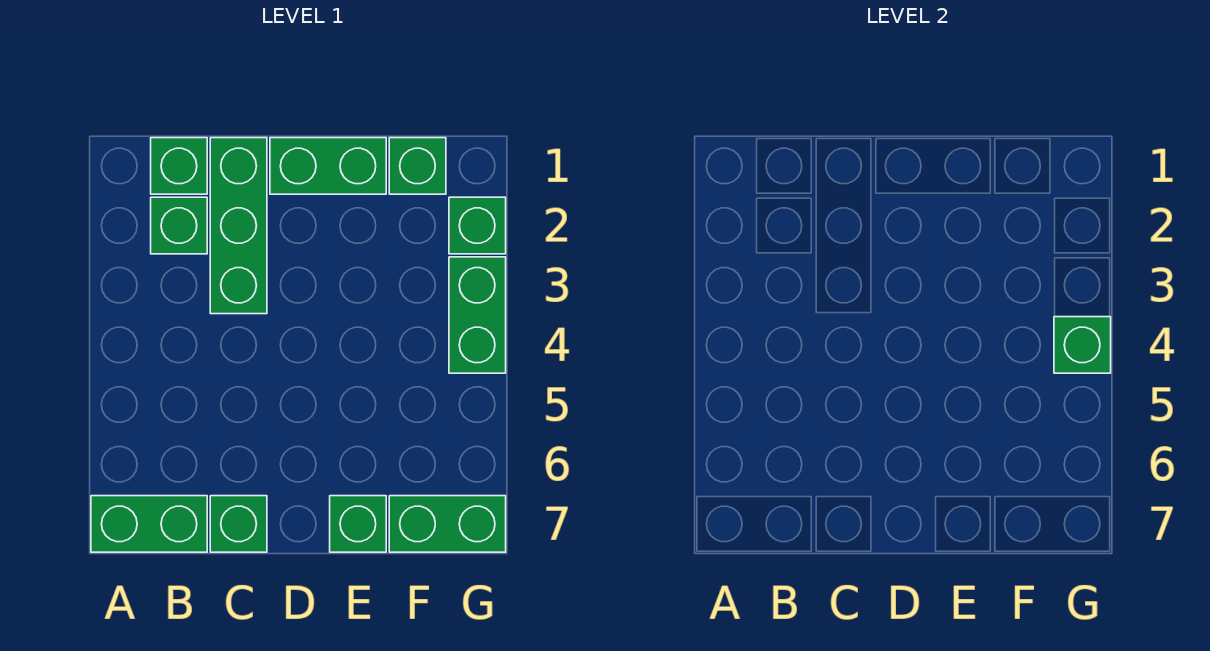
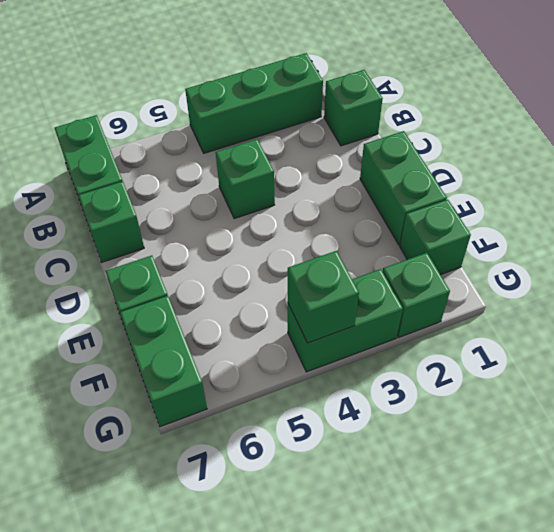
green brick B2 level 1 -> green brick C4 level 1
green brick C1:C3 level 1 -> green brick A2:A4 level 1

